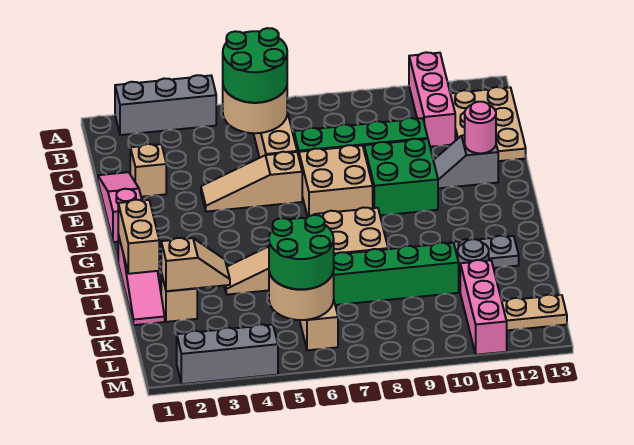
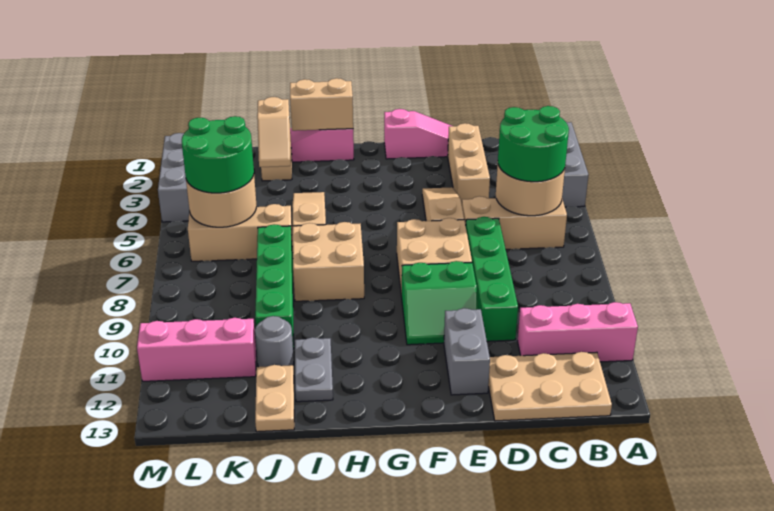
tan brick D2 level 1 -> tan brick D2:D4 level 1
green brick E9:F10 level 1 -> green slope E9:F10 level 1 top 9
grey slope E11:E12 level 1 top 12 -> grey brick E11:E12 level 1
pink round brick E12 level 2 -> none
tan plate L12:L13 level 1 -> tan plate J12:J13 level 1

